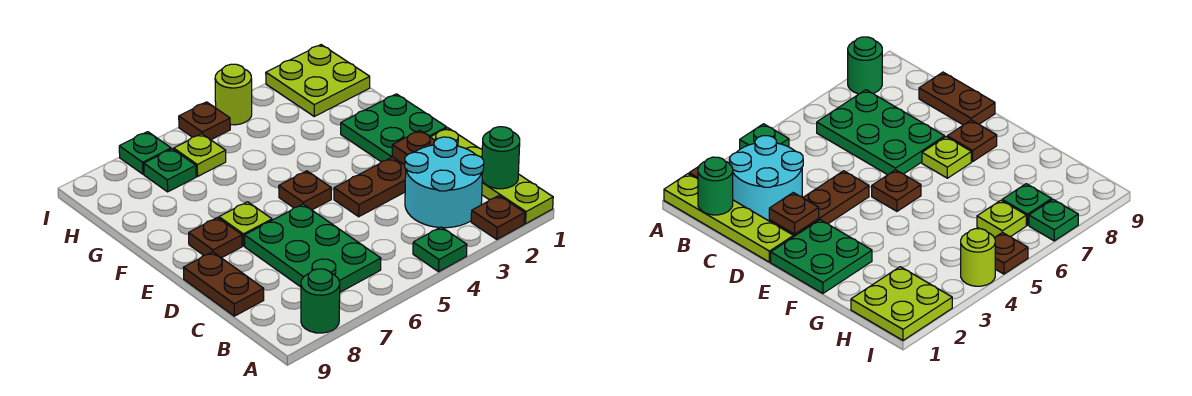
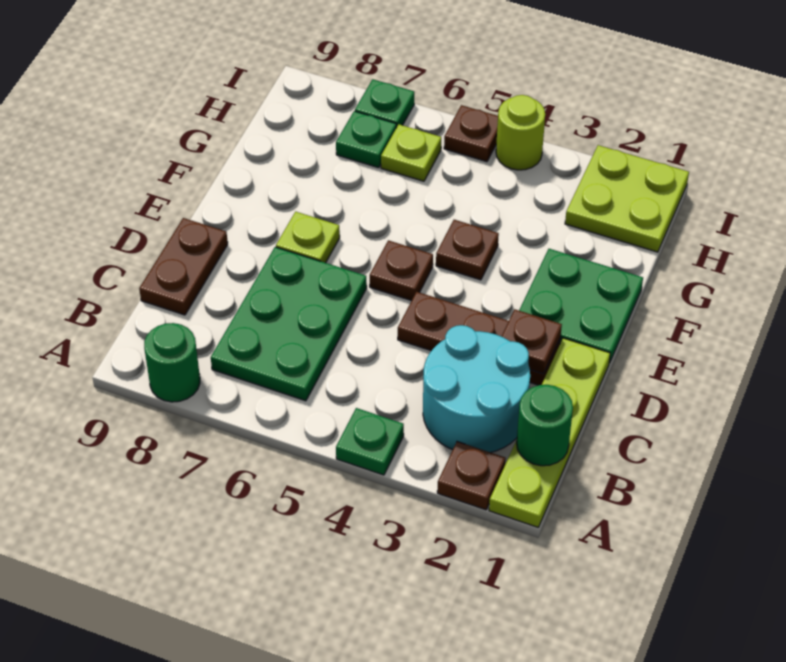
brown plate E8 level 1 -> brown plate F4 level 1

